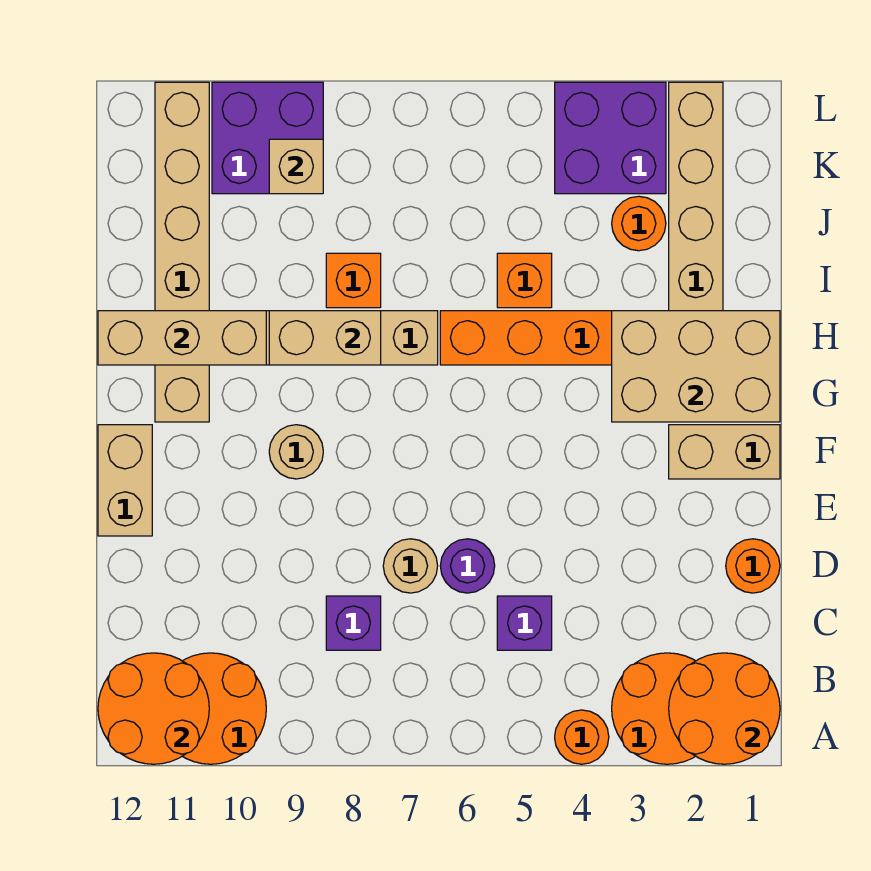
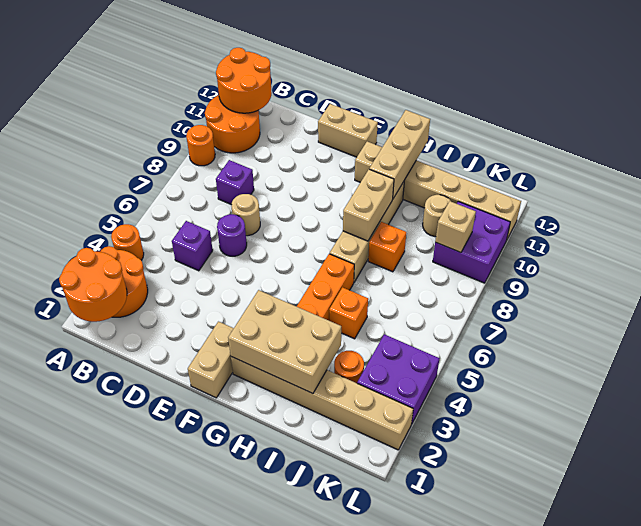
orange round brick D1 level 1 -> orange round brick A9 level 1
tan round brick F9 level 1 -> tan round brick J10 level 1
tan brick G1:H3 level 2 -> tan brick G2:I3 level 2

